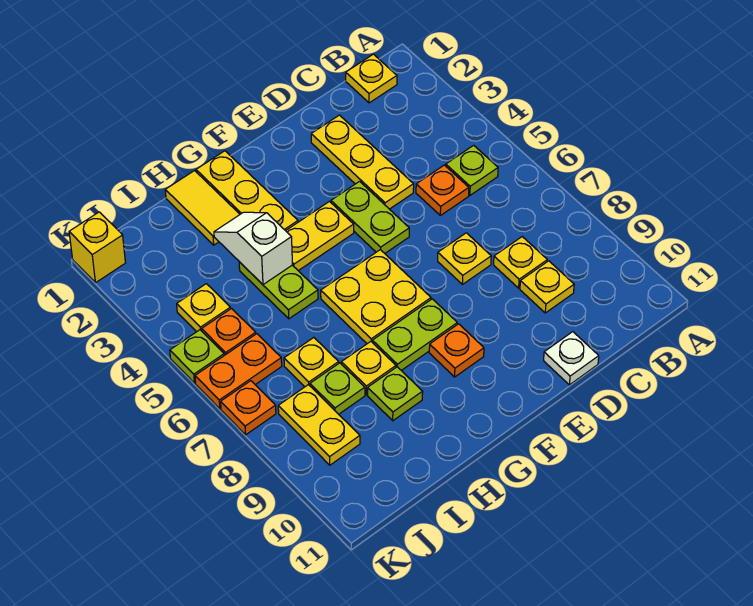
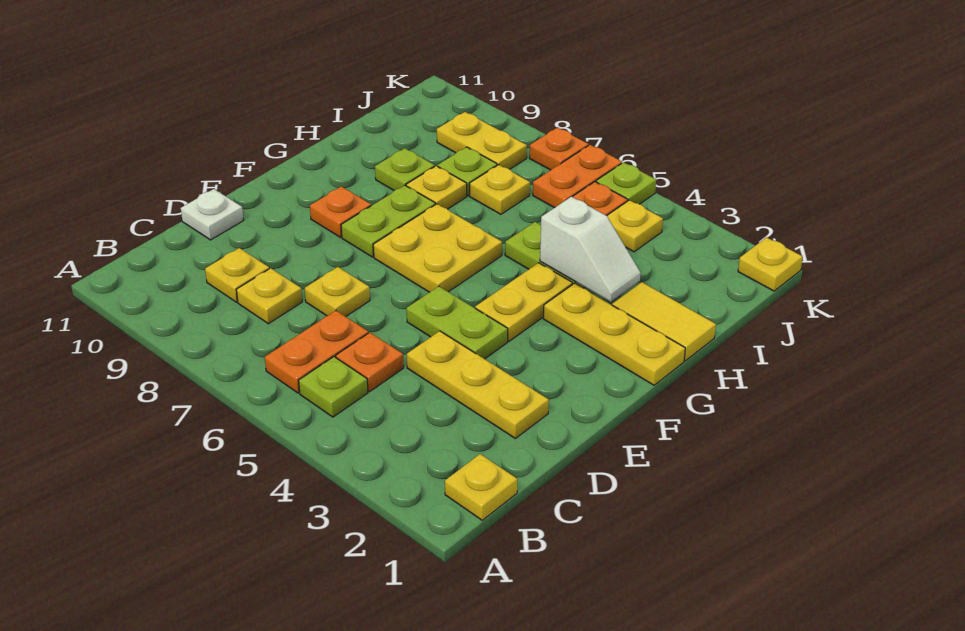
none -> orange plate B6:C6 level 1
yellow brick K1 level 1 -> yellow plate K1 level 1

